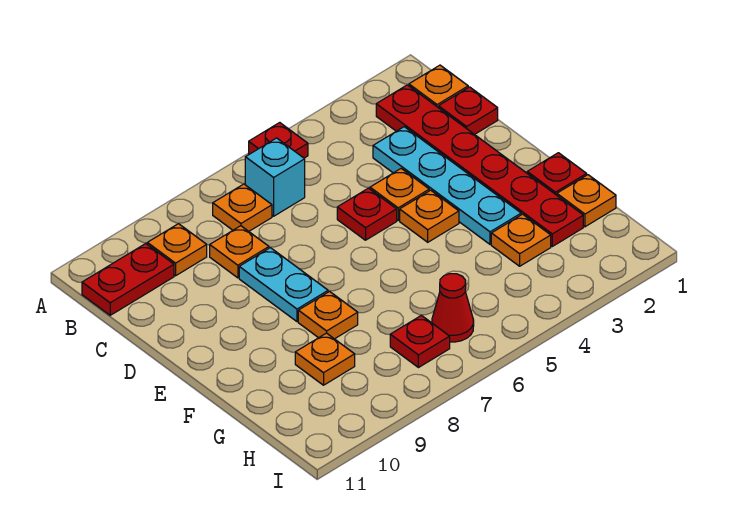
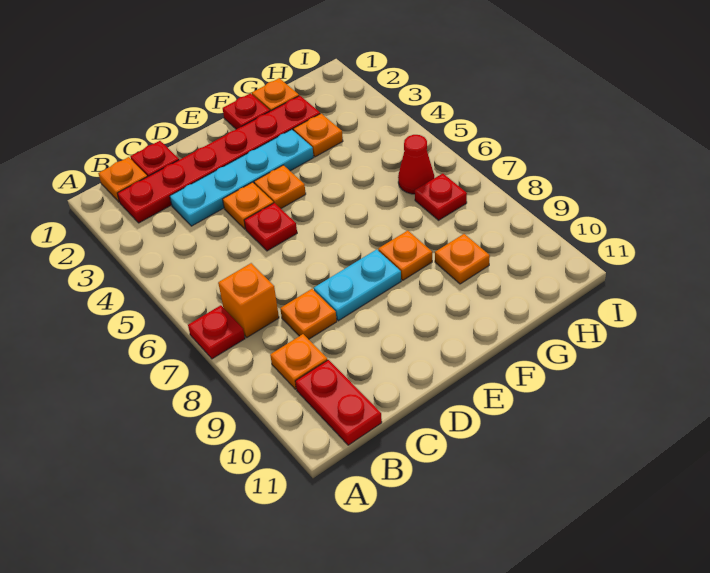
red plate A5 level 1 -> red plate A7 level 1
cyan brick B6 level 1 -> none
orange plate B7 level 1 -> orange brick B7 level 1

